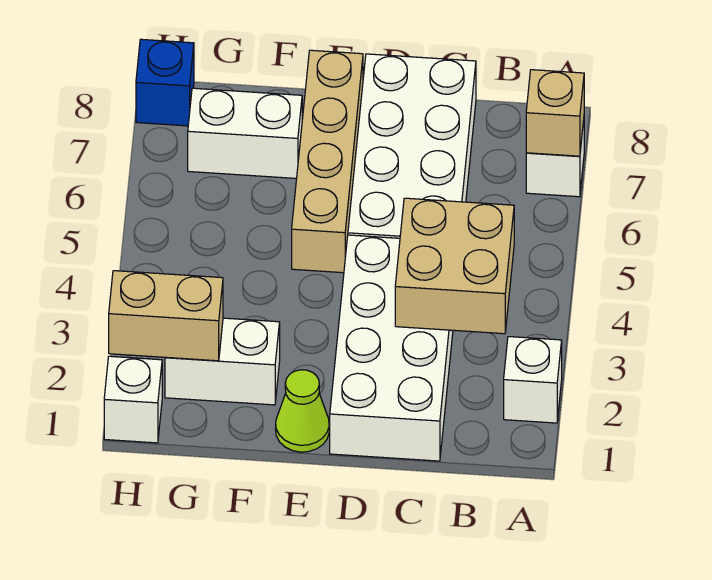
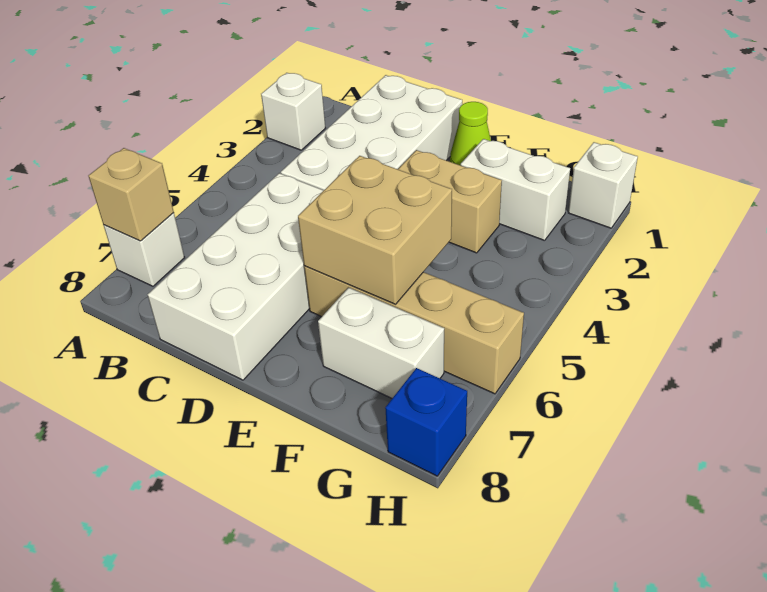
tan brick B3:C4 level 2 -> tan brick E5:F6 level 2
tan brick E5:E8 level 1 -> tan brick E6:H6 level 1
tan brick G2:H2 level 2 -> tan brick E3:F3 level 1

